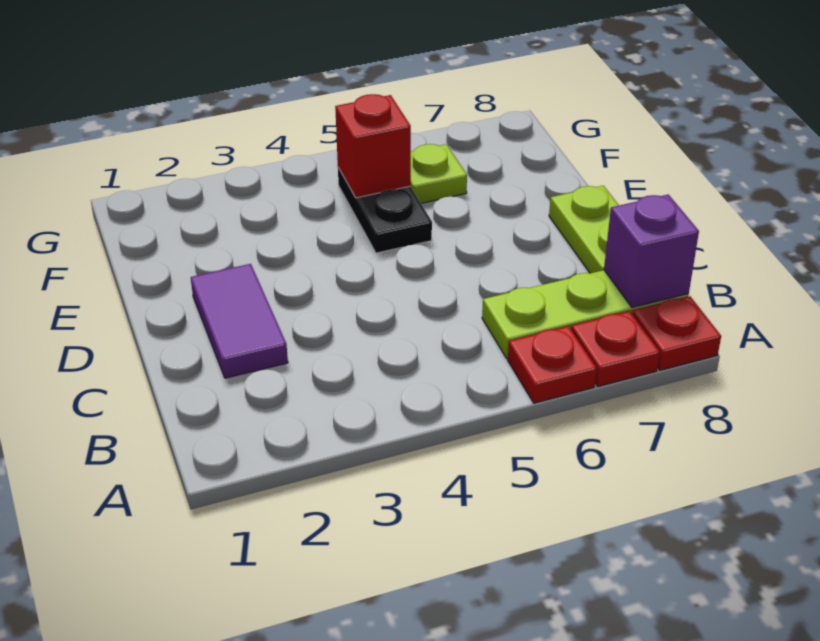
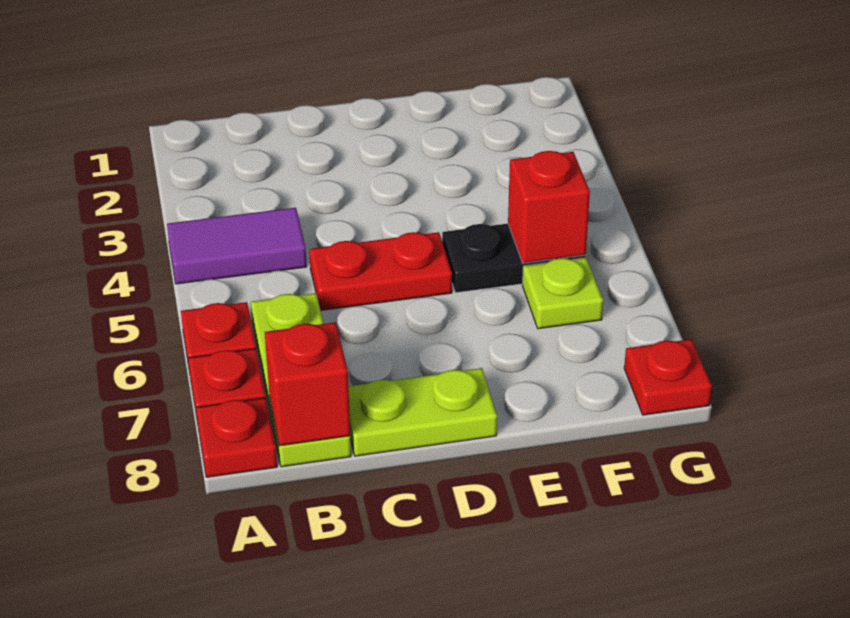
purple brick B8 level 2 -> red brick B8 level 2
purple tile C2:D2 level 1 -> purple tile A4:B4 level 1
none -> red plate C5:D5 level 1
none -> red plate G8 level 1

